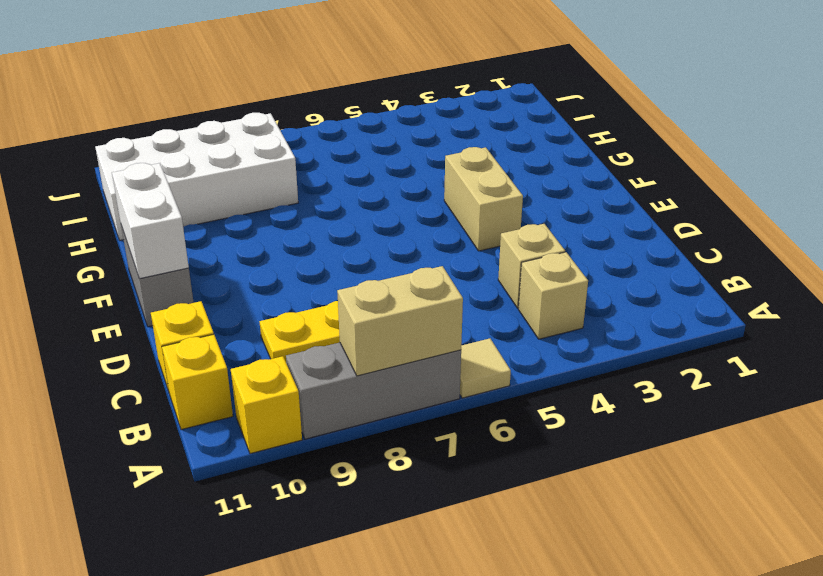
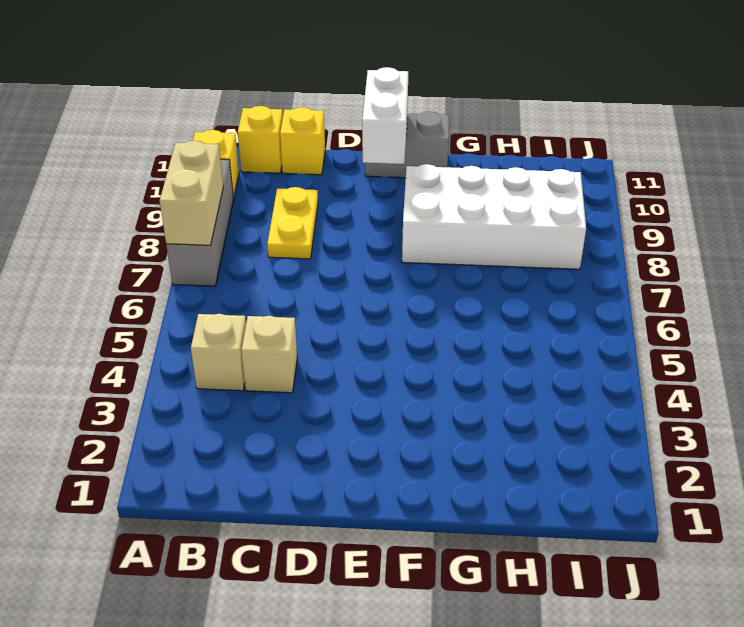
tan tile A6 level 1 -> none
tan brick E4:F4 level 1 -> none
white brick E11:F11 level 2 -> white brick E10:E11 level 2
white brick H8:I11 level 1 -> white brick F8:I9 level 1

